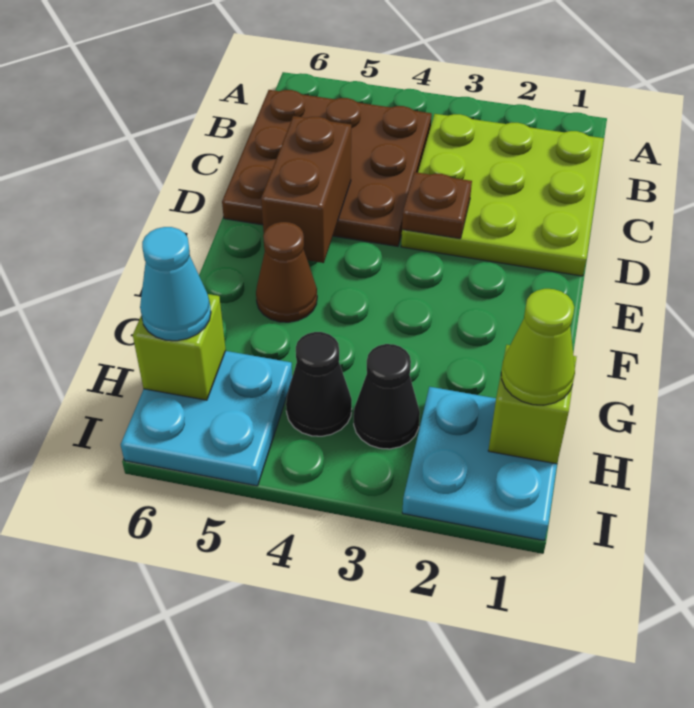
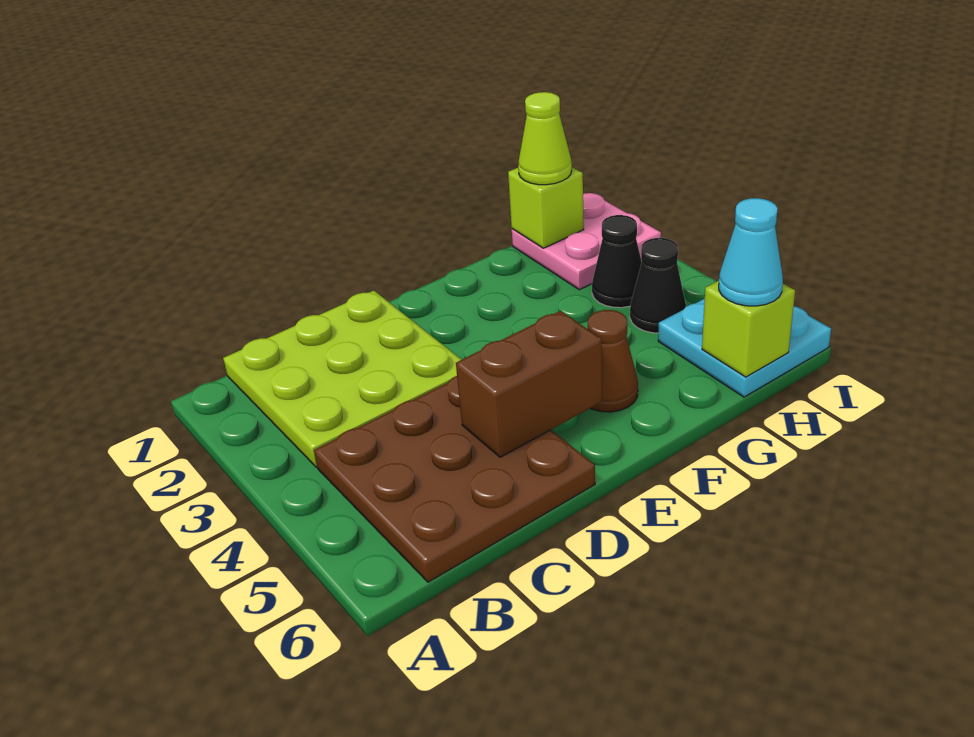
brown plate D3 level 2 -> none
cyan plate H1:I2 level 1 -> pink plate H1:I2 level 1

